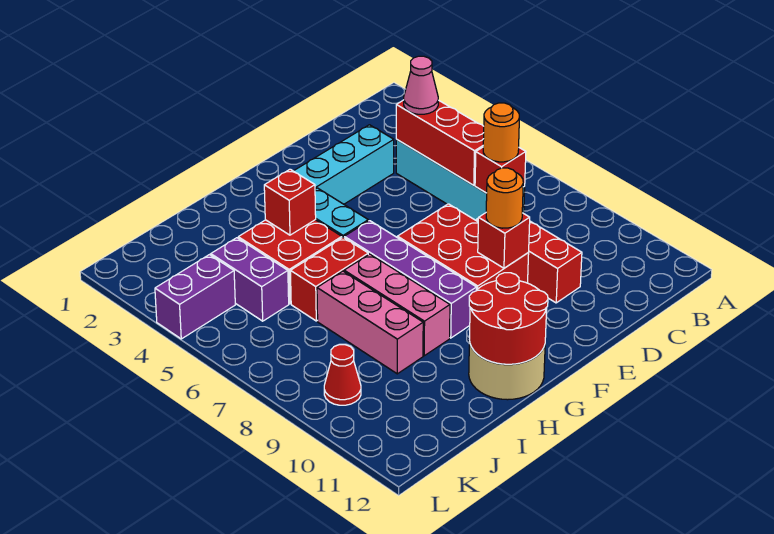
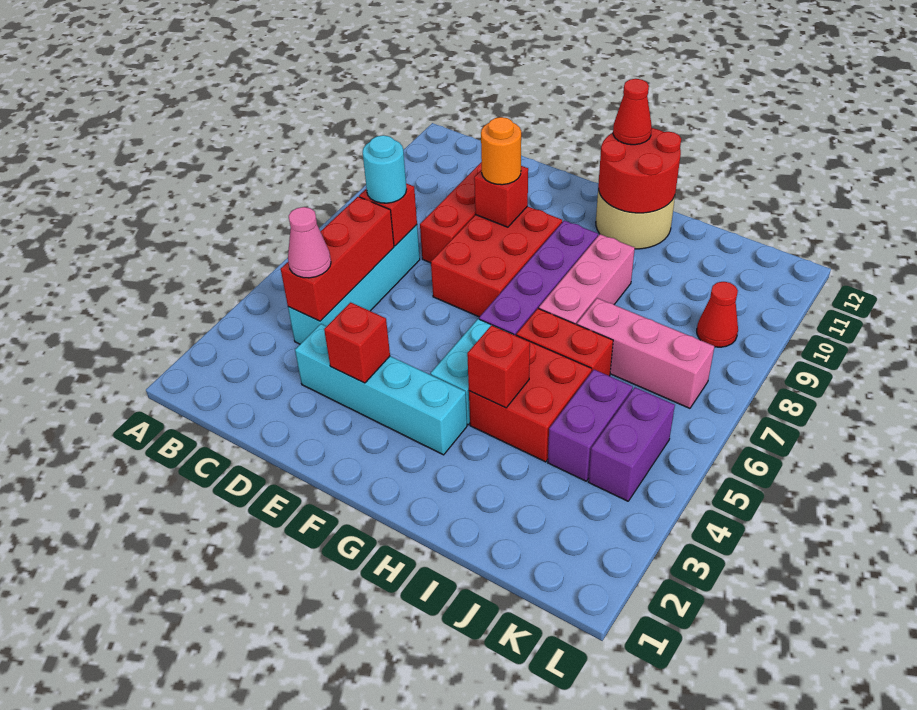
orange round brick C7 level 3 -> cyan round brick C7 level 3
none -> red brick E3 level 2
none -> red cone G12 level 3
pink brick I7:I9 level 1 -> pink brick I7:K7 level 1
purple brick K4:L4 level 1 -> purple brick K4:K5 level 1

